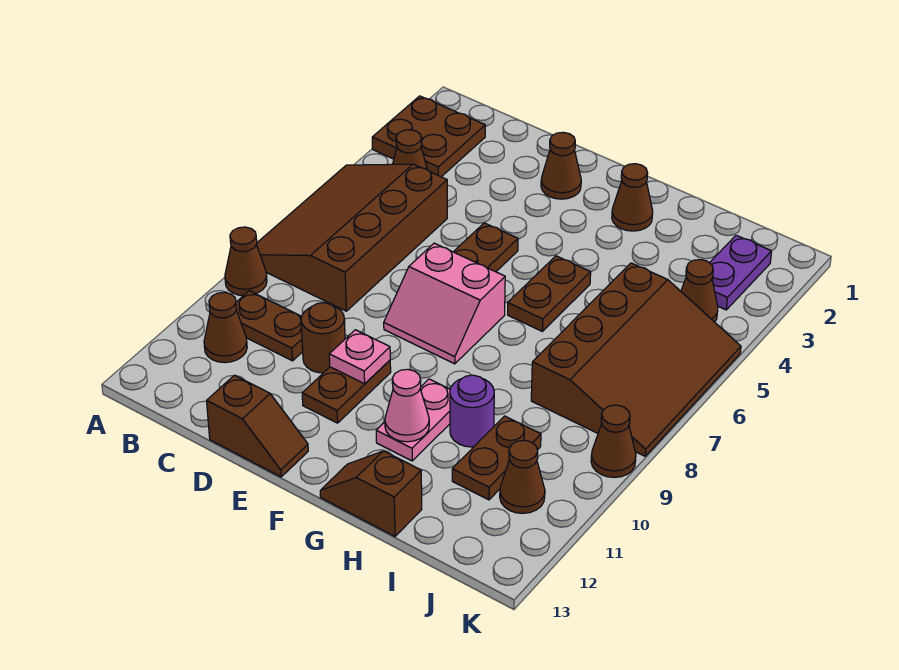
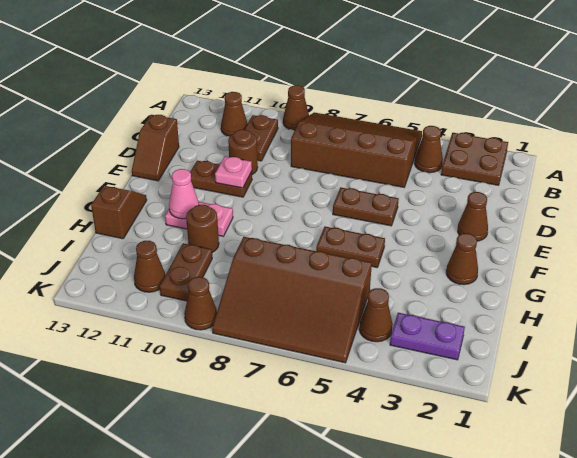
pink slope E7:F8 level 1 top 7 -> none
purple round brick H10 level 1 -> brown round brick H10 level 1
brown plate I10:I11 level 1 -> brown plate I10:J10 level 1

